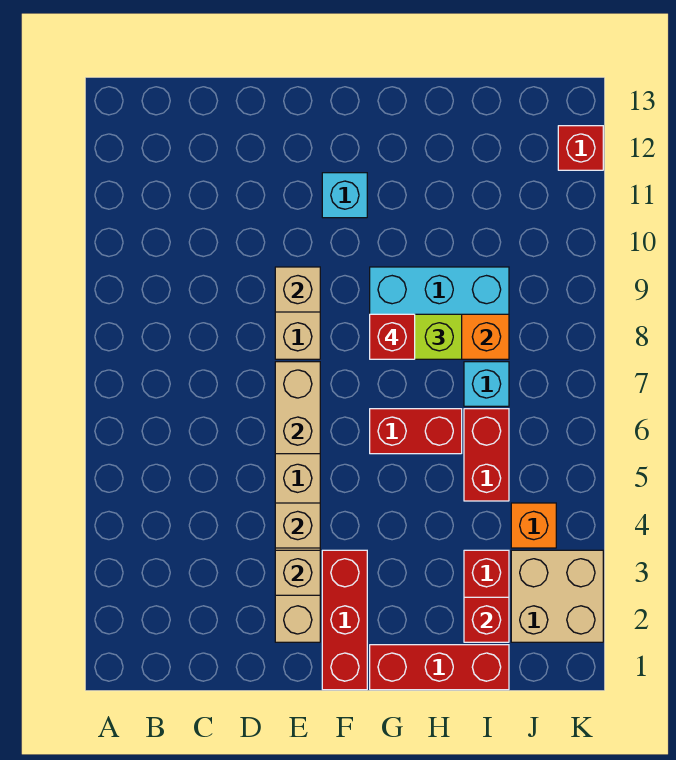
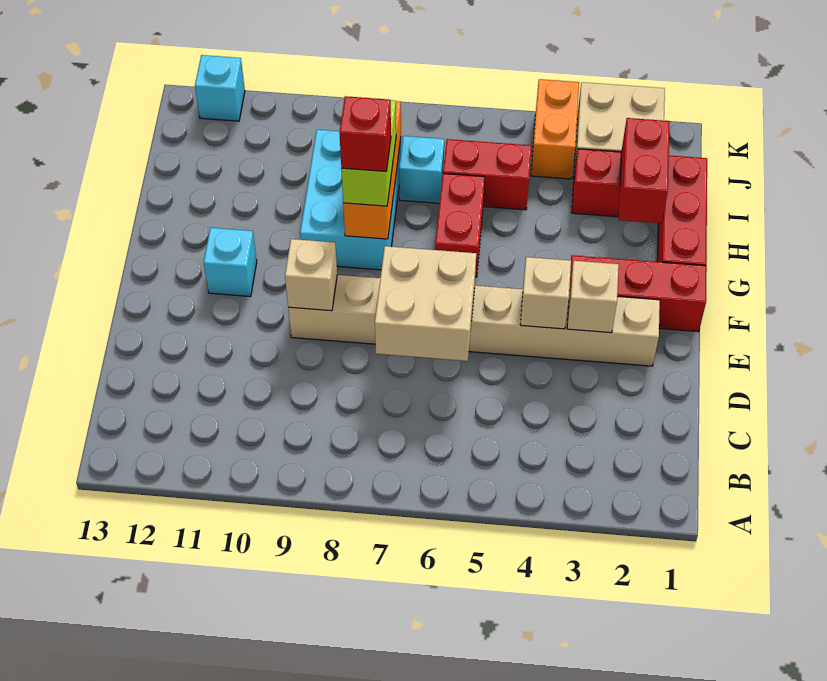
tan brick E6:E7 level 2 -> tan brick D6:E7 level 2
red brick I2 level 2 -> red brick H2:I2 level 2
orange brick J4 level 1 -> orange brick J4:K4 level 1
red brick K12 level 1 -> cyan brick K12 level 1

